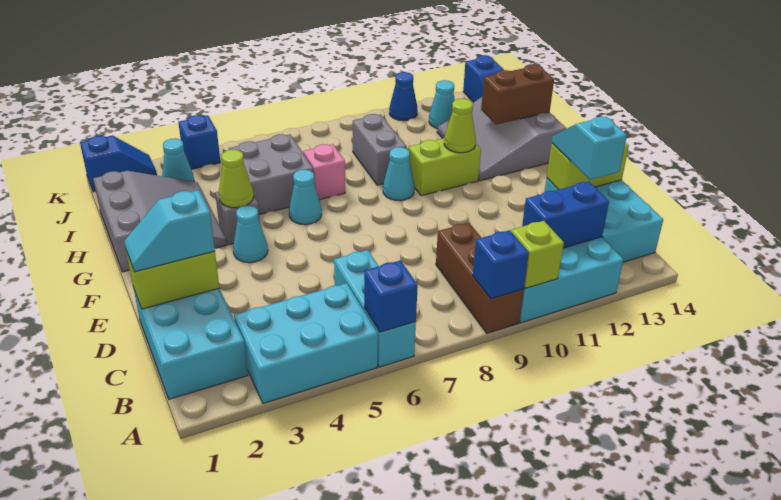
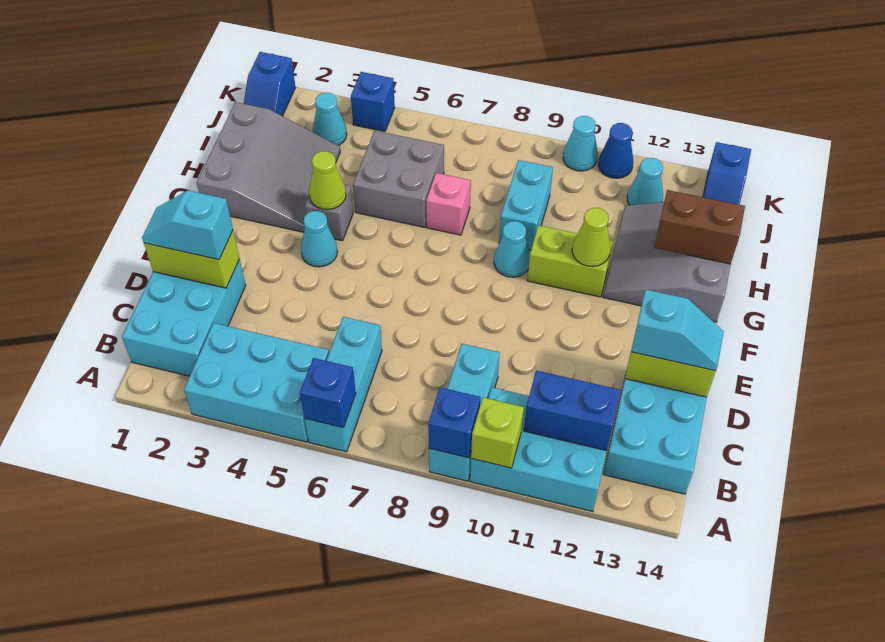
brown brick A9:C9 level 1 -> cyan brick A9:C9 level 1
cyan slope C13:D13 level 3 top C -> cyan slope D13:D14 level 3 top 13
cyan cone G6 level 1 -> cyan cone K10 level 1
grey brick H9:I9 level 1 -> cyan brick H9:I9 level 1
blue slope K1:K2 level 1 top 1 -> blue slope J1:K1 level 1 top K

